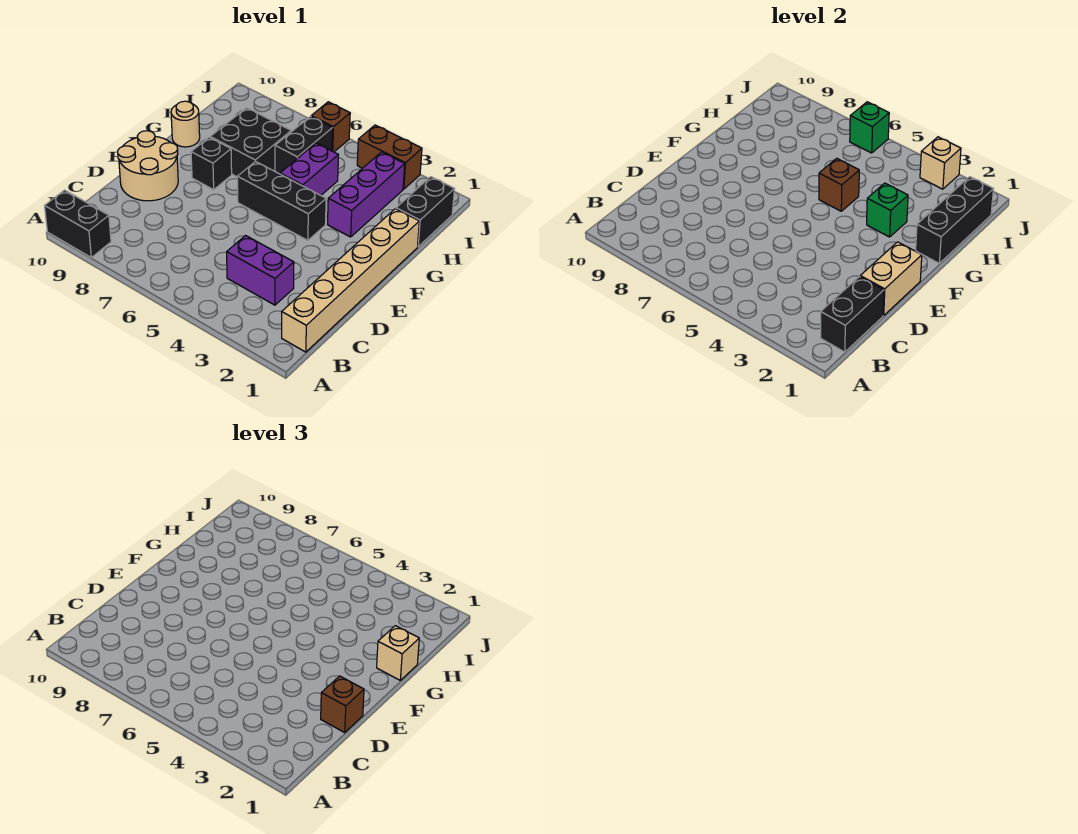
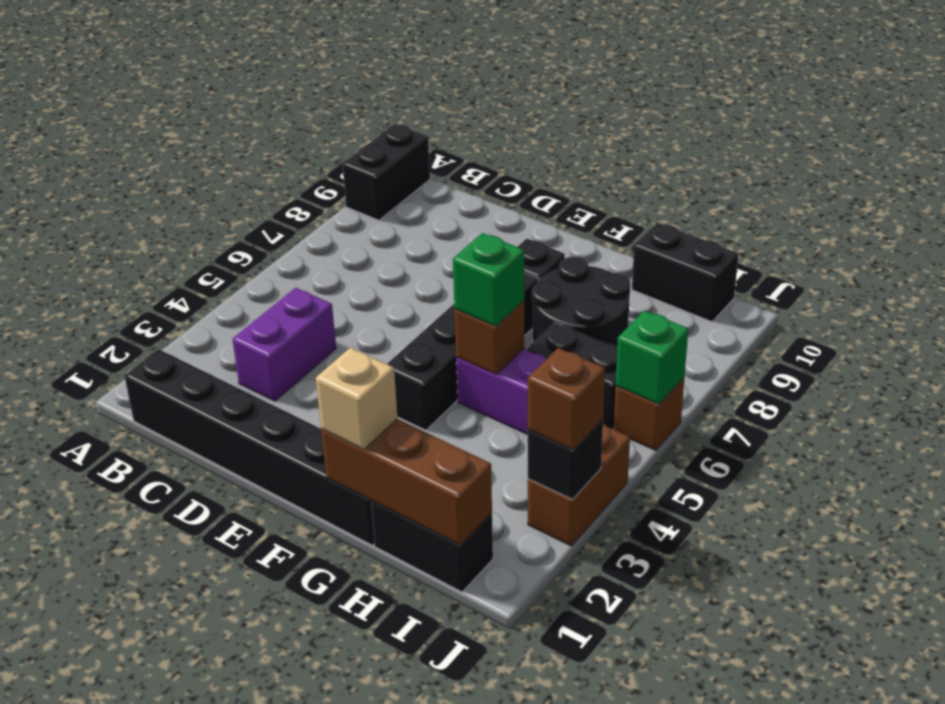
tan brick B1:G1 level 1 -> black brick B1:G1 level 1
black brick B1:C1 level 2 -> black brick H10:I10 level 1
tan brick D1:E1 level 2 -> none
brown brick D1 level 3 -> brown brick J3 level 3
tan round brick D9:E10 level 1 -> none
black brick F4:F6 level 1 -> black brick F4:F7 level 1
black brick G1:I1 level 2 -> brown brick G1:I1 level 2
purple brick G3:I3 level 1 -> none
green brick G3 level 2 -> green brick G5 level 3
black brick G7:H8 level 1 -> black round brick G7:H8 level 1
tan round brick G10 level 1 -> none
tan brick J3 level 2 -> black brick J3 level 2

